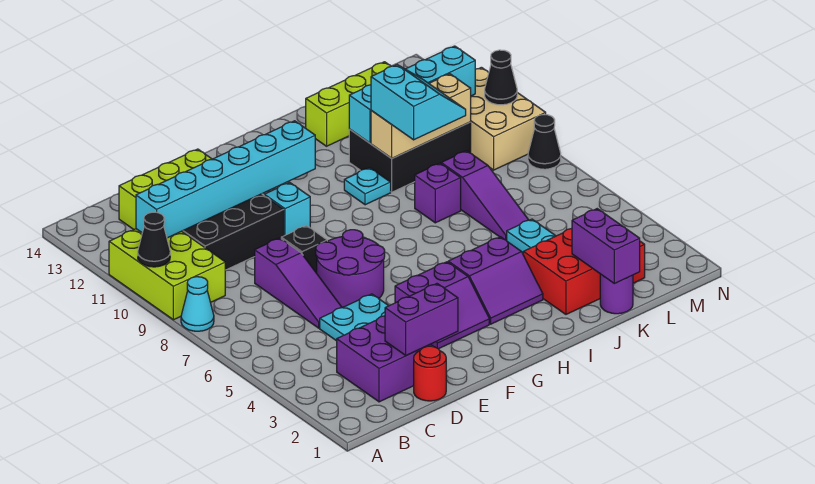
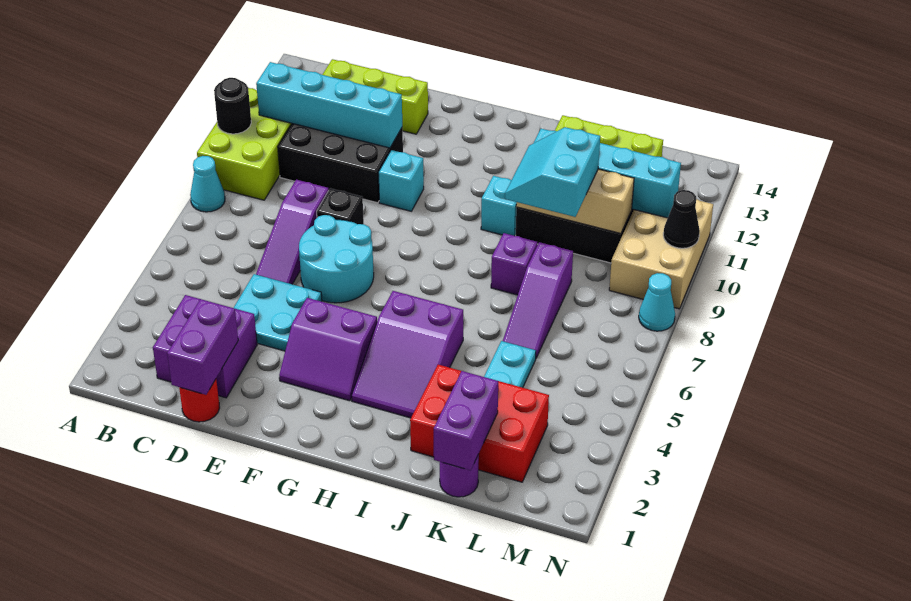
black cone A10 level 2 -> black round brick A10 level 2
cyan brick B11:G11 level 2 -> cyan brick B11:E11 level 2
purple brick D2:E2 level 2 -> purple brick D1:D2 level 2
purple round brick E6:F7 level 1 -> cyan round brick E6:F7 level 1
purple slope H3:I4 level 1 top 4 -> purple slope H3:I5 level 1 top 5
cyan plate I10 level 1 -> cyan brick I10 level 1
cyan slope J9:K10 level 3 top J -> cyan slope J9:K10 level 3 top K
black cone N8 level 1 -> cyan cone N8 level 1

